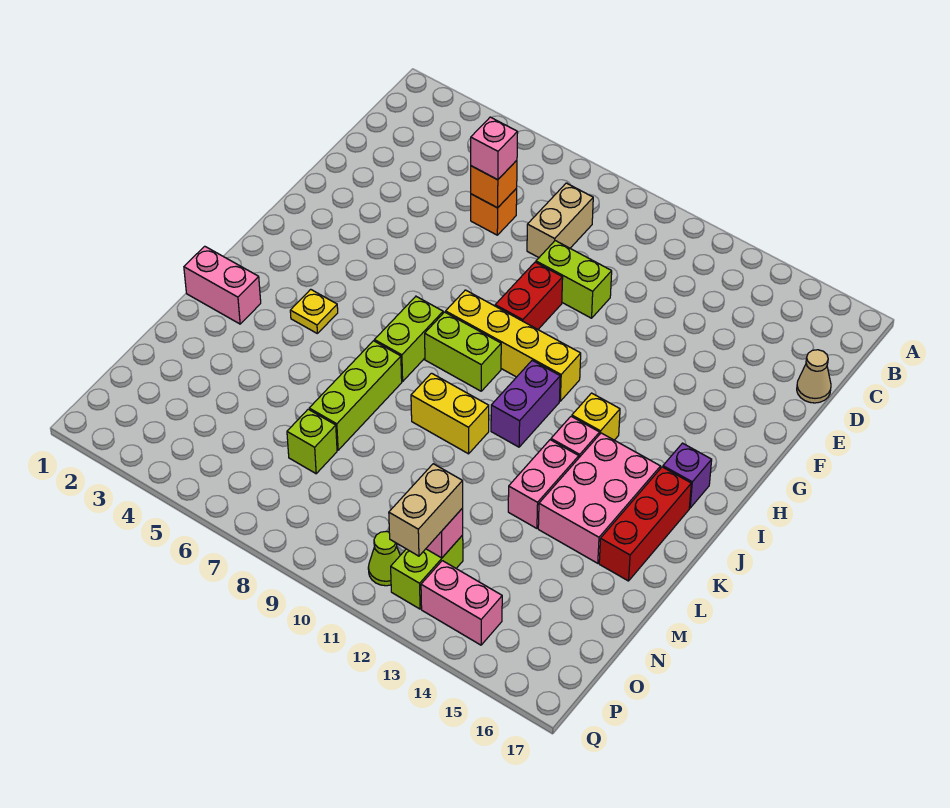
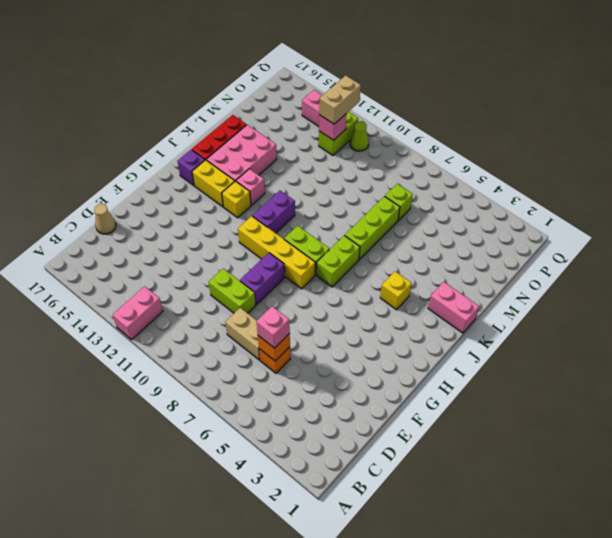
tan brick C8:D8 level 1 -> tan brick D7:D8 level 1
red brick F9:G9 level 1 -> purple brick F9:G9 level 1
yellow plate J4 level 1 -> yellow brick J4 level 1
yellow brick K9:K10 level 1 -> yellow brick I14:I15 level 1
pink brick K13:L13 level 1 -> pink brick A12:B12 level 1

